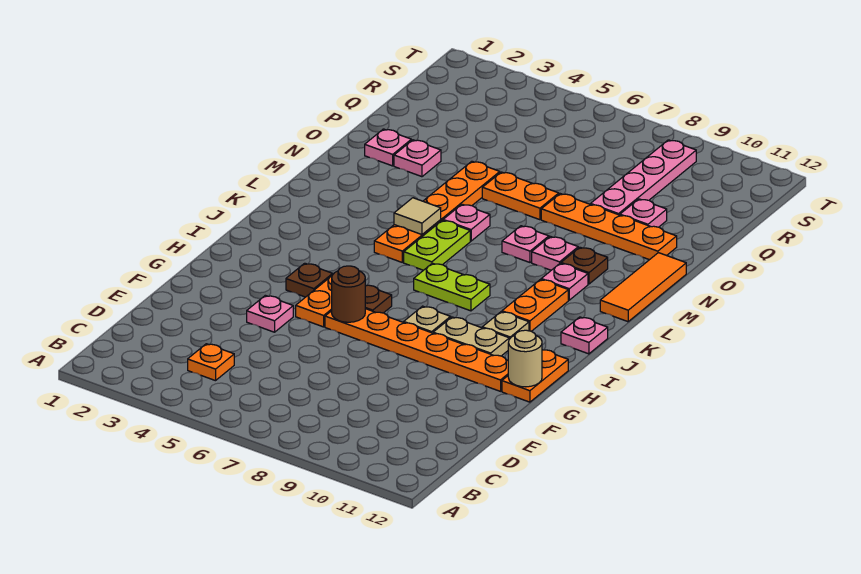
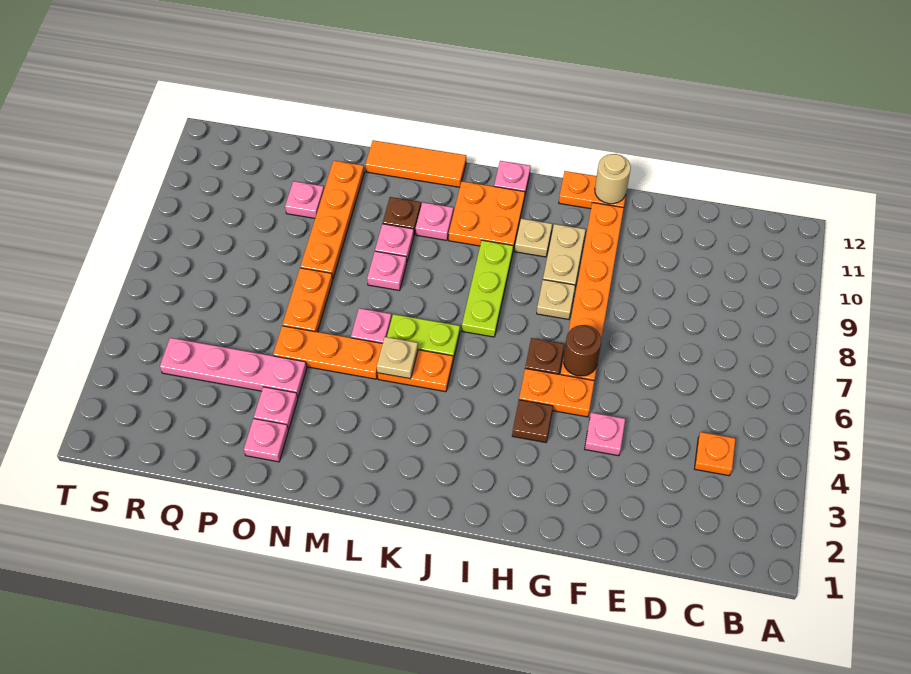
lime plate J7:J8 level 1 -> lime plate J7:J9 level 1
orange plate J10:K10 level 1 -> orange plate J10:K11 level 1
tan tile L5 level 2 -> tan plate L5 level 2
pink plate P9:S9 level 1 -> pink plate O4:R4 level 1

